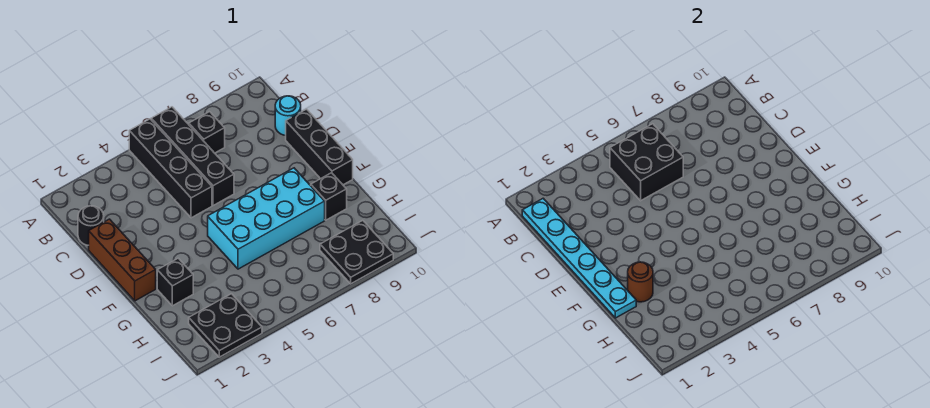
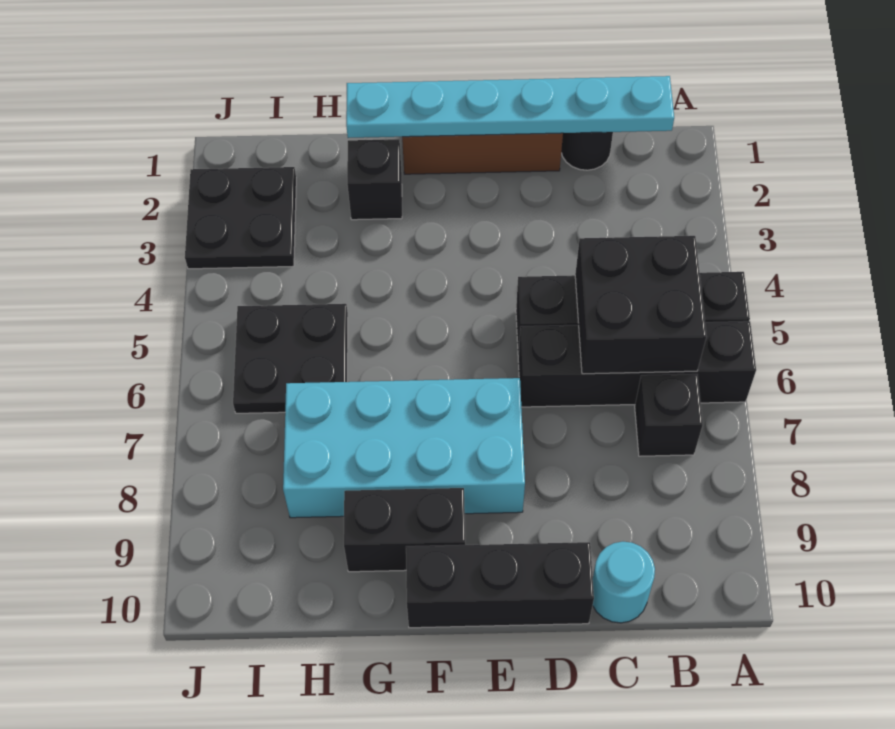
cyan brick F5:G8 level 1 -> cyan brick E7:H8 level 1
brown round brick G2 level 2 -> none
black brick G9 level 1 -> black brick F9:G9 level 1
black plate I8:J9 level 1 -> black plate H5:I6 level 1

